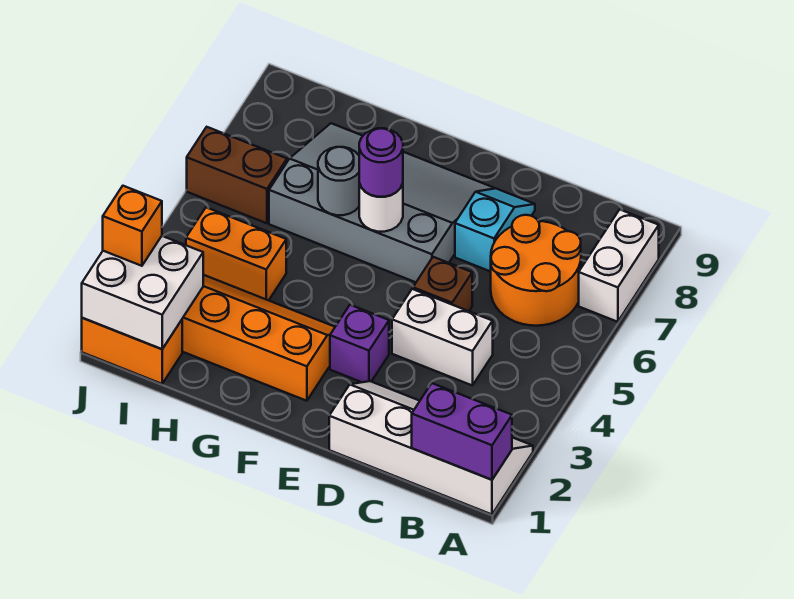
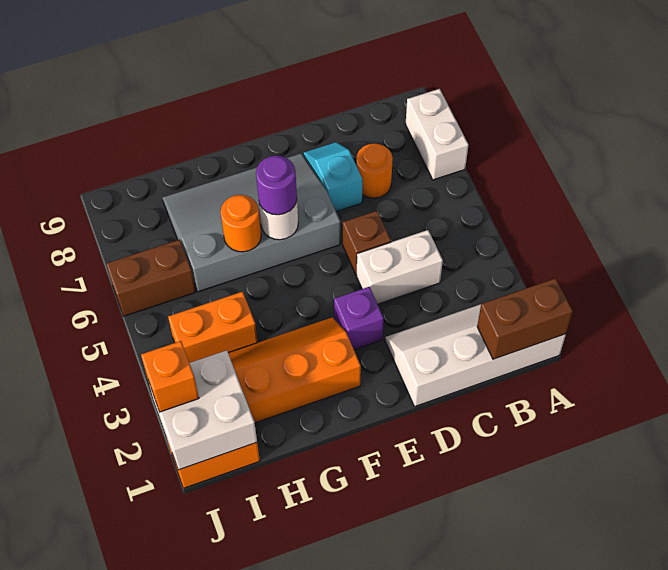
purple brick A1:B1 level 2 -> brown brick A1:B1 level 2
orange round brick B6:C7 level 1 -> orange round brick C7 level 1
grey round brick G6 level 2 -> orange round brick G6 level 2

